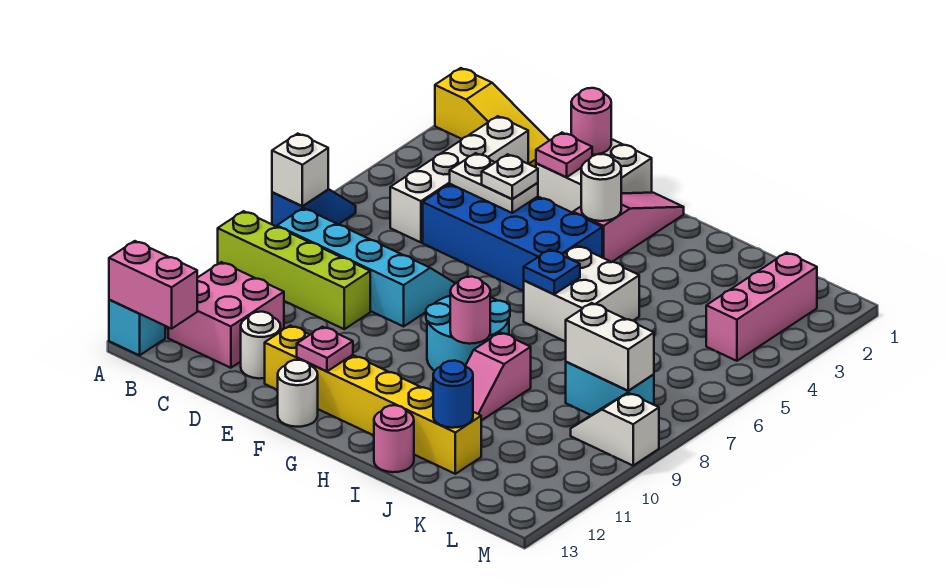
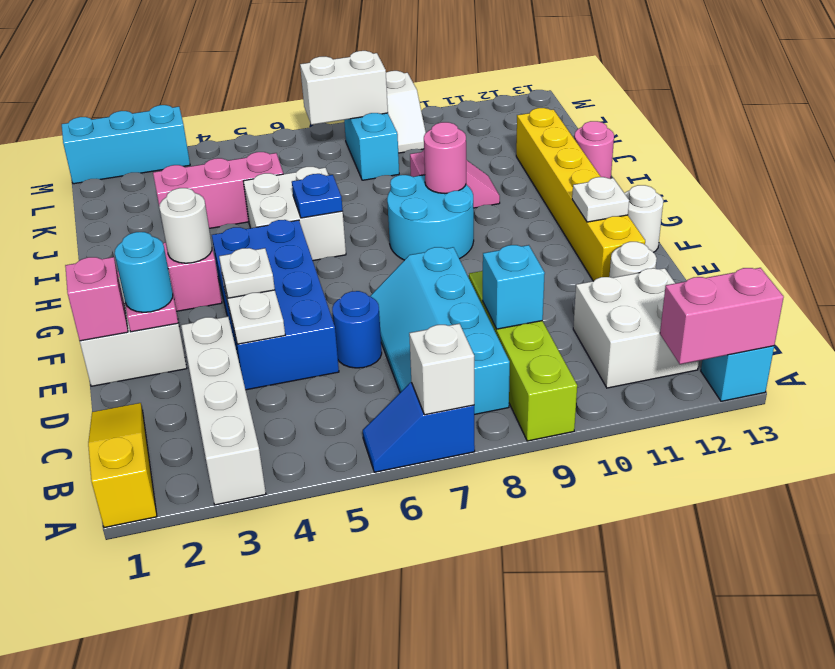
pink brick A13:B13 level 2 -> pink brick A12:A13 level 2
pink brick B11:C12 level 1 -> white brick B11:C12 level 1
white brick C2:C5 level 1 -> white brick A3:D3 level 1
none -> cyan brick C9 level 2
pink round brick E1 level 2 -> pink brick E1 level 2
none -> cyan round brick E2 level 3
pink plate F12 level 2 -> white plate F12 level 2
blue round brick J12 level 2 -> blue round brick D6 level 1
white brick K8:L8 level 2 -> white brick L7:L8 level 2
pink brick L2:L4 level 1 -> pink brick J3:J5 level 1
none -> cyan brick M1:M3 level 1

